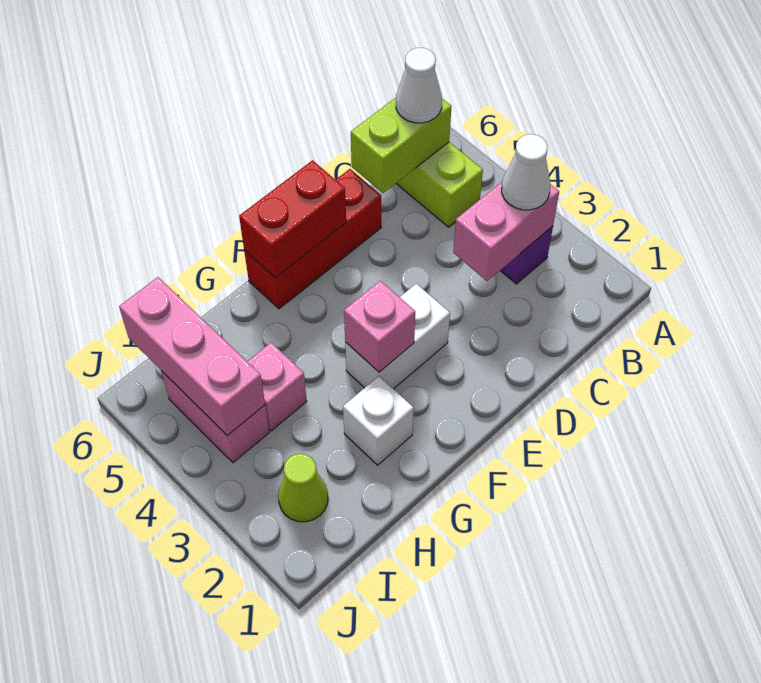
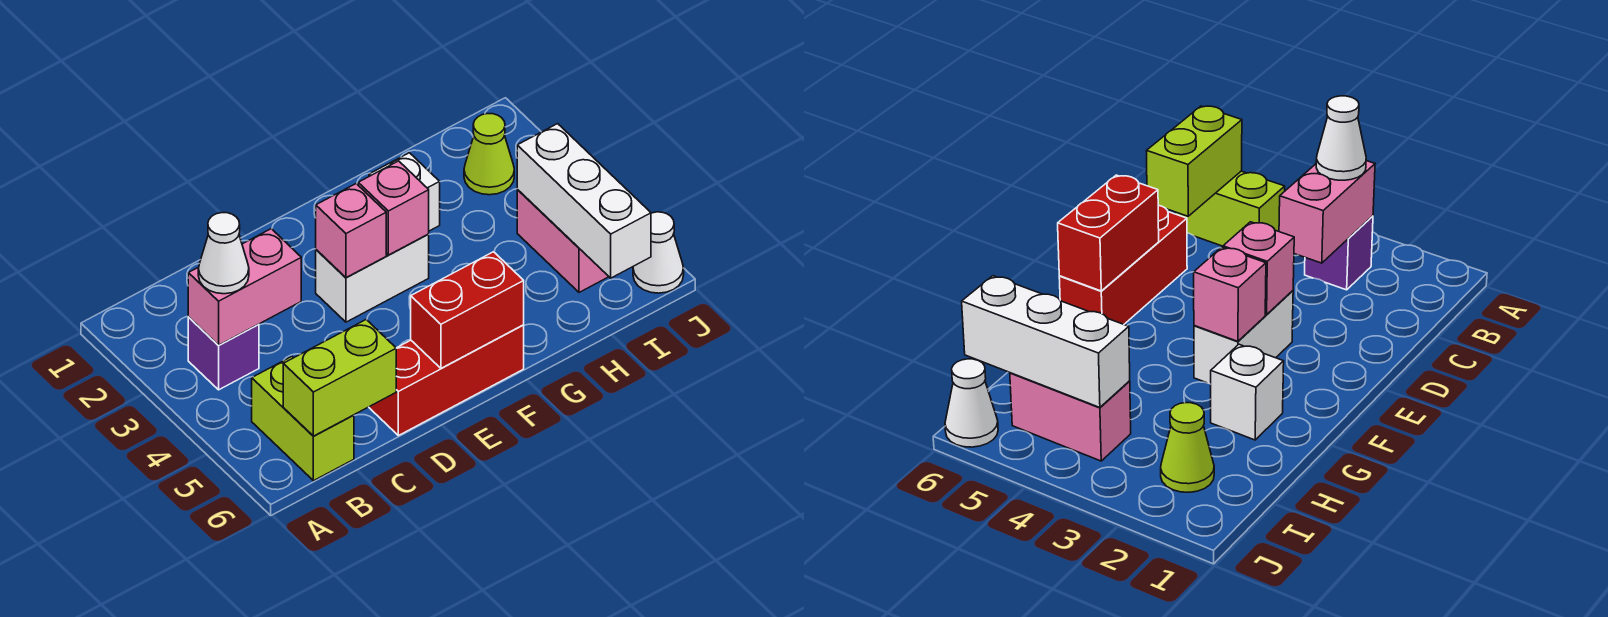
white cone B6 level 3 -> white cone J6 level 1
pink brick H4 level 1 -> pink brick E3 level 2
pink brick I4:I6 level 2 -> white brick I4:I6 level 2

